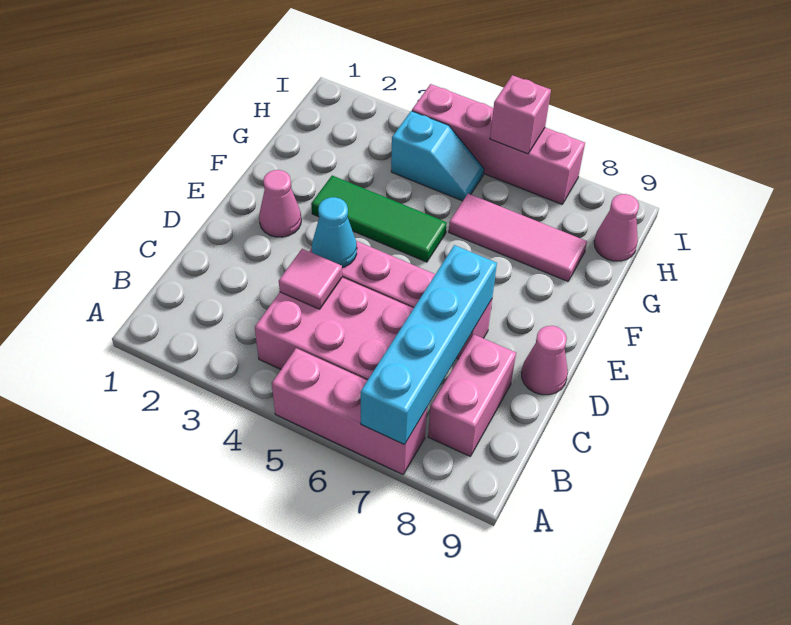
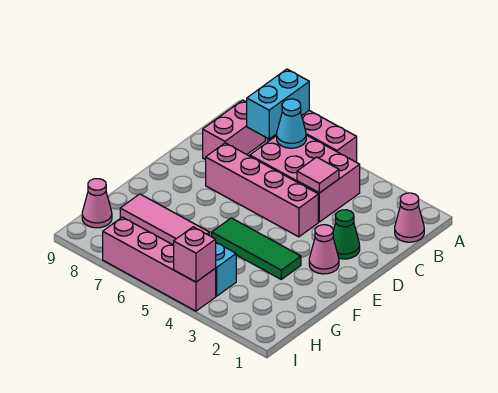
cyan brick A7:D7 level 2 -> cyan brick A7:B7 level 2
none -> green cone D2 level 1
cyan cone D4 level 2 -> cyan cone B6 level 2
pink cone D9 level 1 -> pink cone B1 level 1
pink brick I6 level 2 -> pink brick I4 level 2

